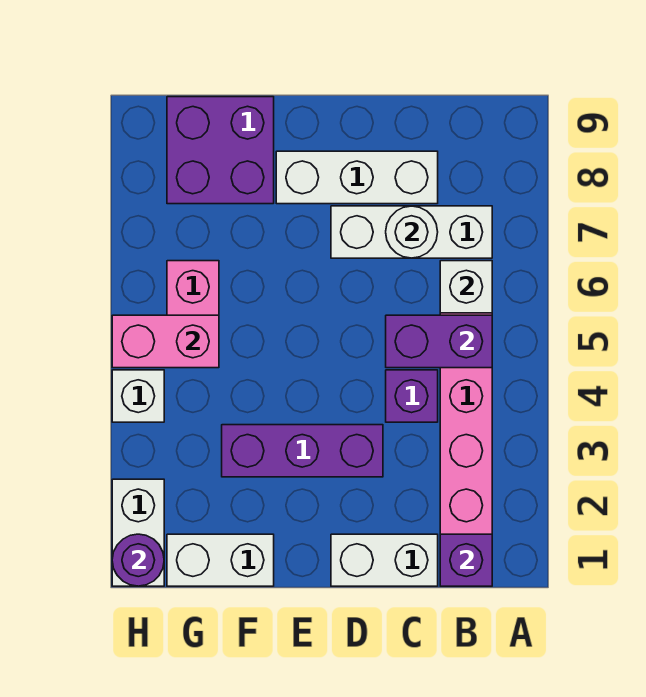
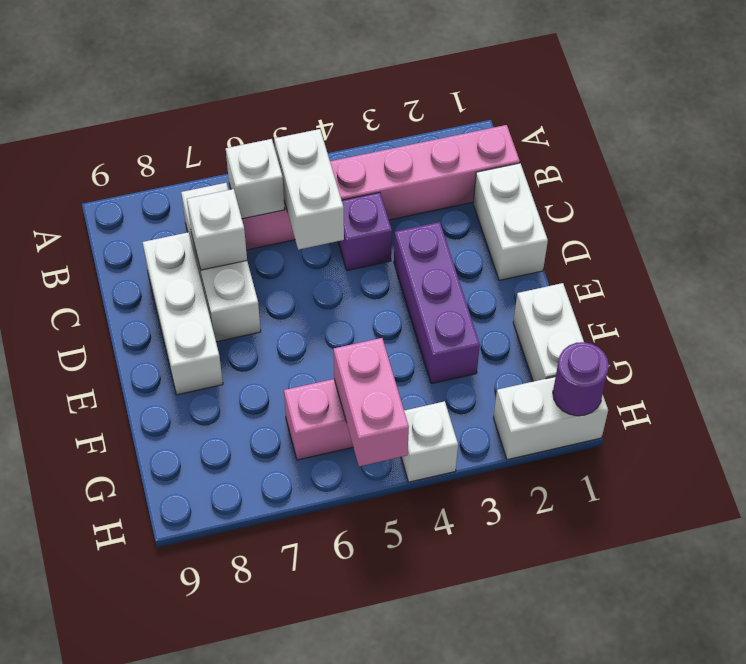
purple brick B1 level 2 -> none
purple brick B5:C5 level 2 -> white brick B5:C5 level 2
white round brick C7 level 2 -> white brick C7 level 2
purple brick F8:G9 level 1 -> none

